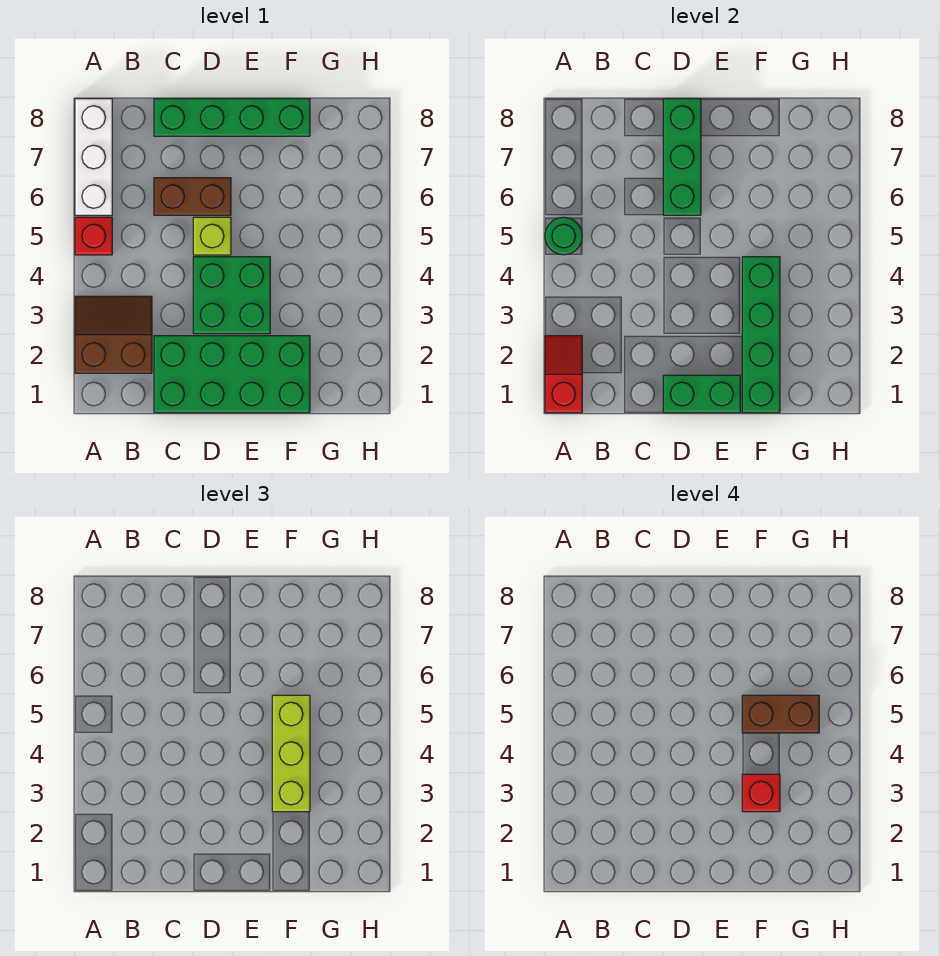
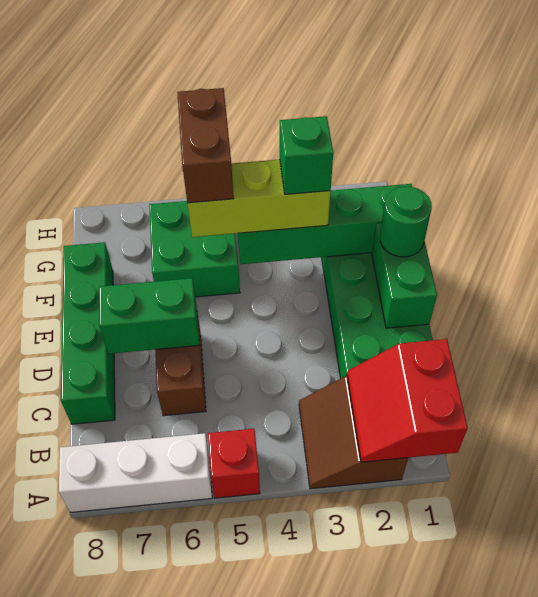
red slope A1:A2 level 2 top 1 -> red slope A1:B2 level 2 top 1
green round brick A5 level 2 -> green round brick E1 level 3
green brick D3:E4 level 1 -> green brick F5:G6 level 1
lime brick D5 level 1 -> none
green brick D6:D8 level 2 -> green brick D6:D7 level 2
red brick F3 level 4 -> green brick F3 level 4

